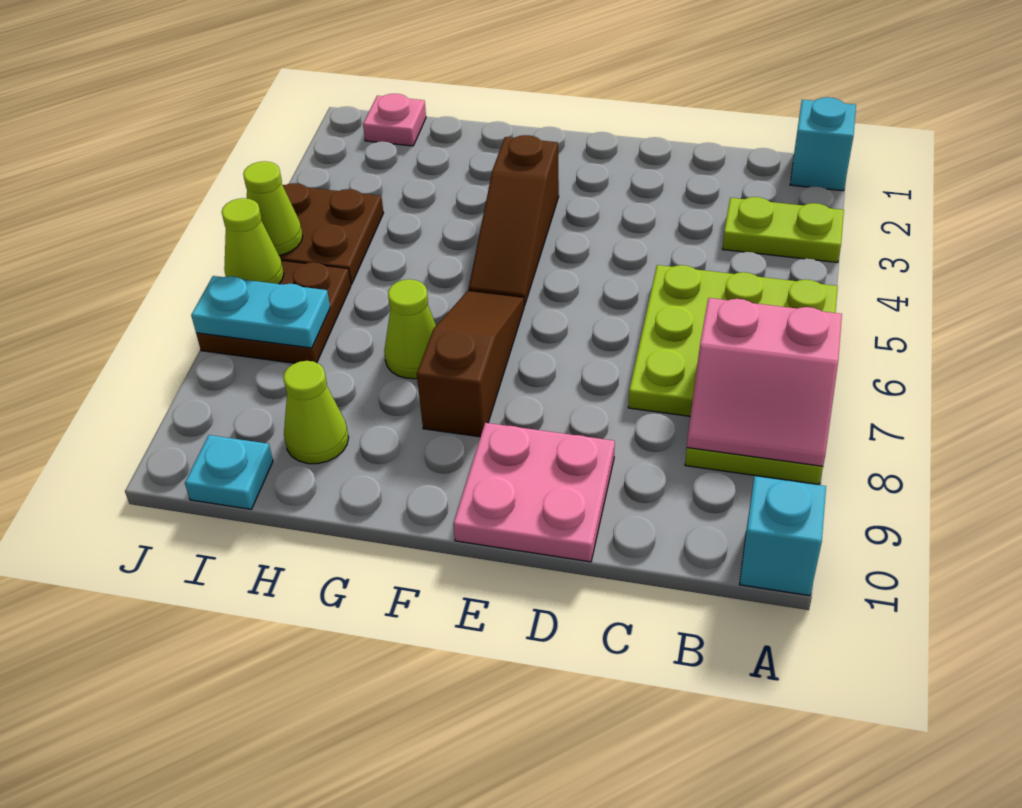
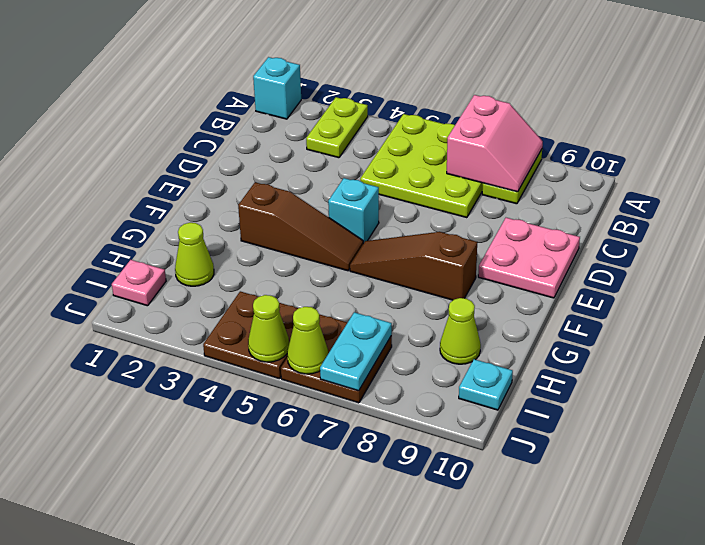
cyan brick A10 level 1 -> cyan brick E5 level 1
lime cone G7 level 1 -> lime cone H2 level 1

